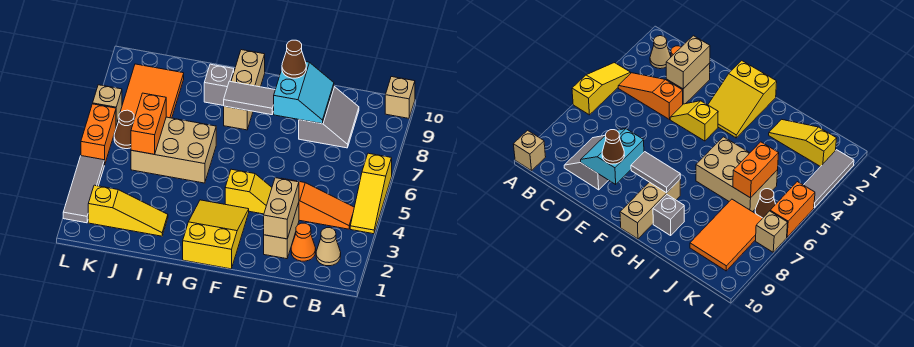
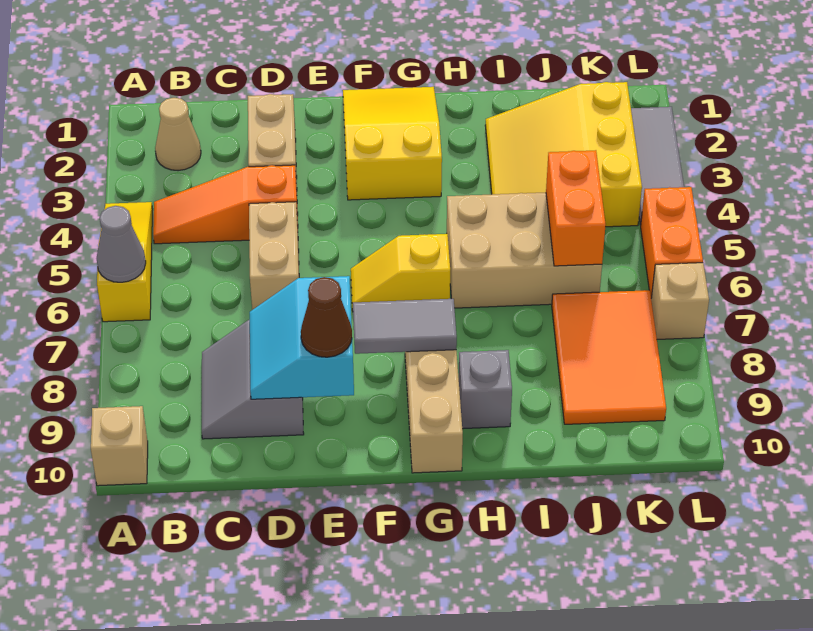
none -> grey cone A6 level 2
orange cone C2 level 1 -> none
tan brick D2:D3 level 2 -> tan brick D5:D6 level 1
yellow slope E4:F4 level 1 top F -> yellow slope F6:G6 level 1 top G
yellow slope F1:G3 level 1 top 1 -> yellow slope F1:G3 level 1 top 3
yellow slope I2:K2 level 1 top K -> yellow slope I2:K4 level 1 top K
brown cone K6 level 1 -> none

